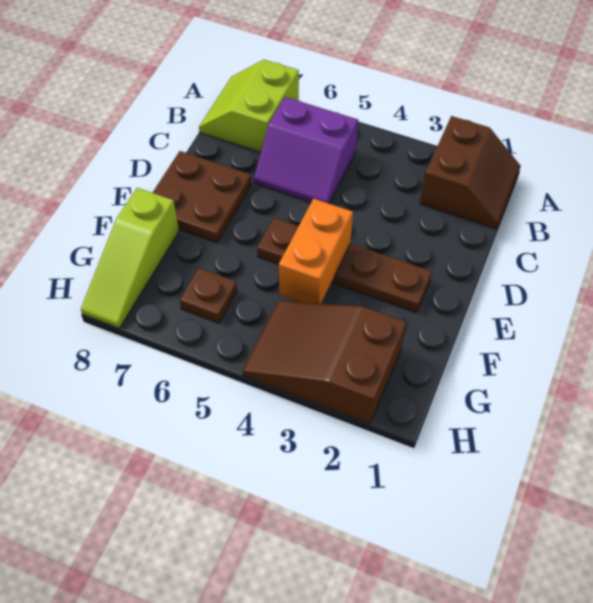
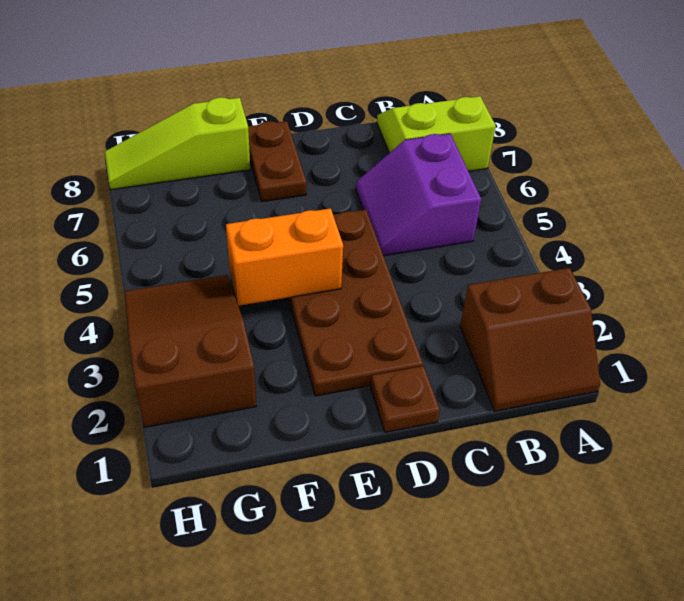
brown plate D7:E8 level 1 -> brown plate E7:E8 level 1
brown plate E2:E5 level 1 -> brown plate D2:E5 level 1
brown plate G6 level 1 -> brown plate D1 level 1

